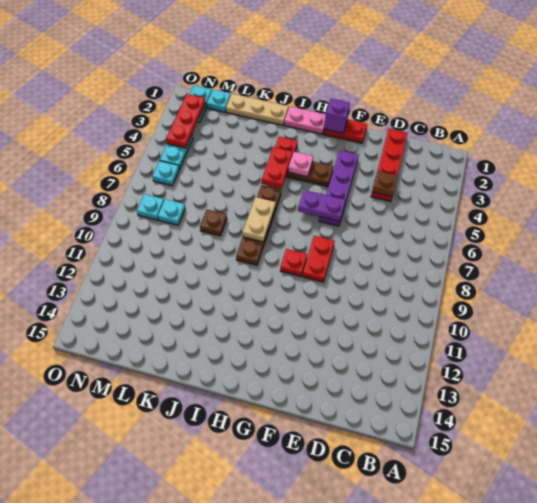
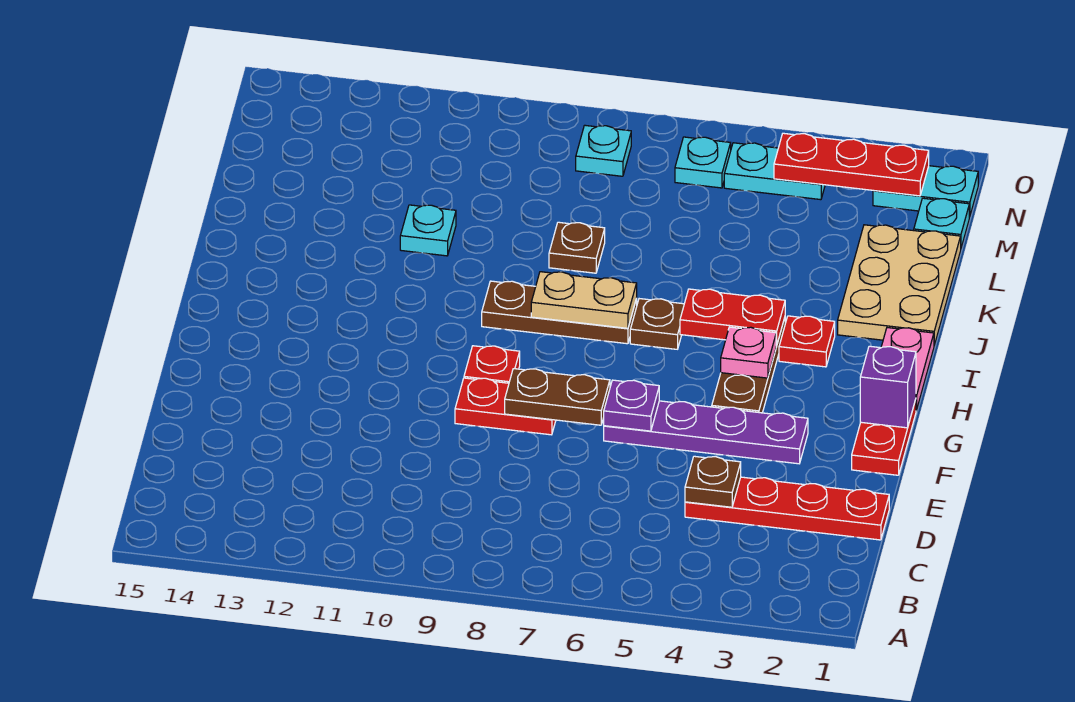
purple plate F6:G6 level 2 -> purple plate F6 level 2
none -> brown plate F7:F8 level 2
tan plate J1:L1 level 1 -> tan plate J1:L2 level 1
cyan plate M8 level 1 -> cyan plate K11 level 1

